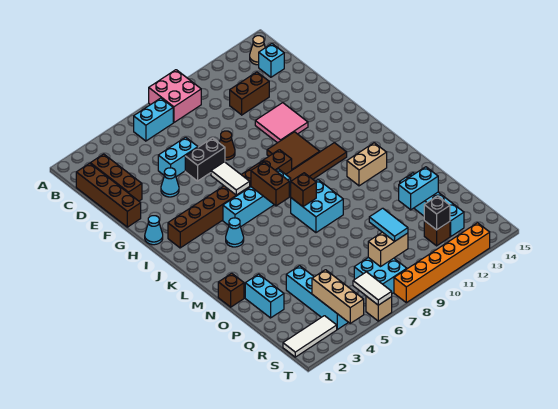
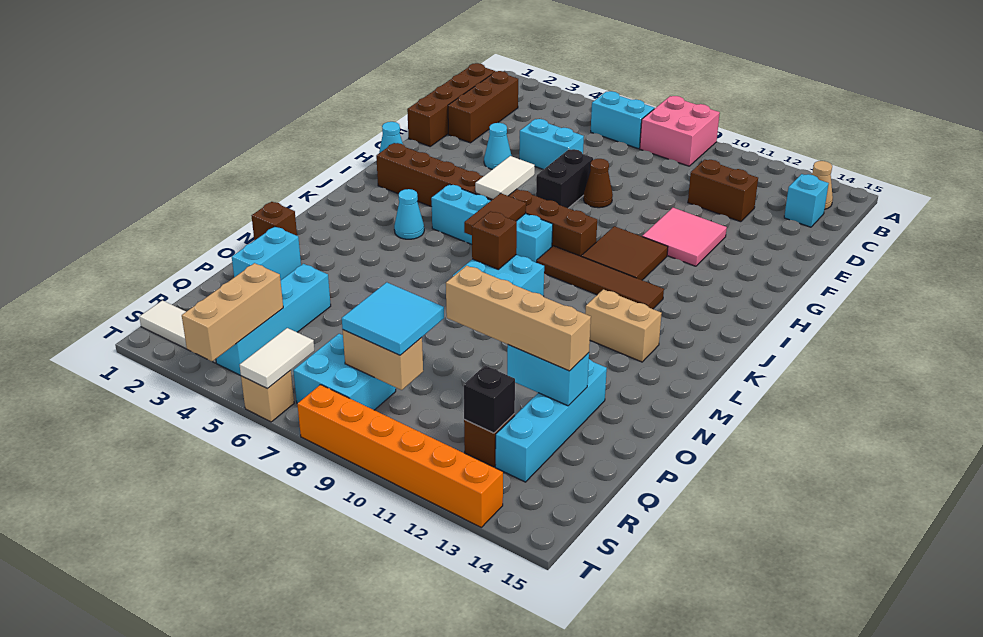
black brick F6:F7 level 1 -> black brick F7:G7 level 1
brown brick J7:K7 level 2 -> brown tile J7:K7 level 2
none -> tan brick P10:P13 level 3
cyan tile Q9:R9 level 3 -> cyan tile Q8:R9 level 3

